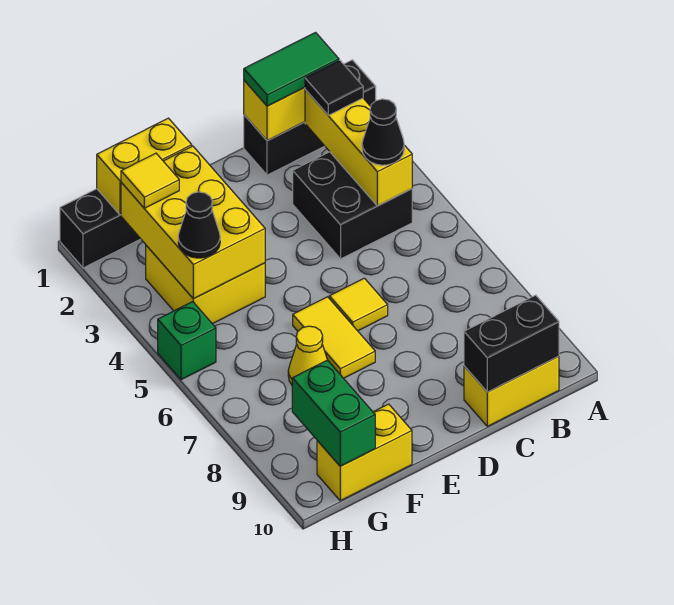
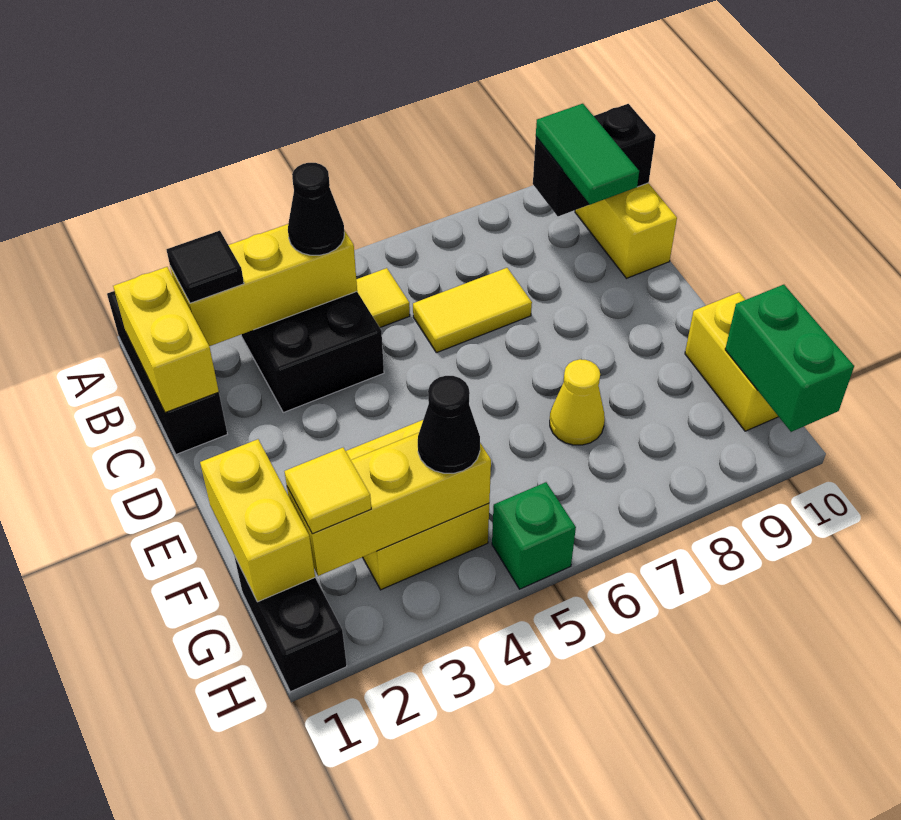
green tile B1:C1 level 3 -> green tile B9:C9 level 3
black brick B10:C10 level 2 -> black brick B9:B10 level 2
yellow tile D6 level 1 -> yellow tile B5 level 1
yellow tile E6:E7 level 1 -> yellow tile C6:C7 level 1
yellow brick F2:G4 level 2 -> yellow brick G2:G4 level 2
green brick G9:G10 level 2 -> green brick G10:H10 level 2

